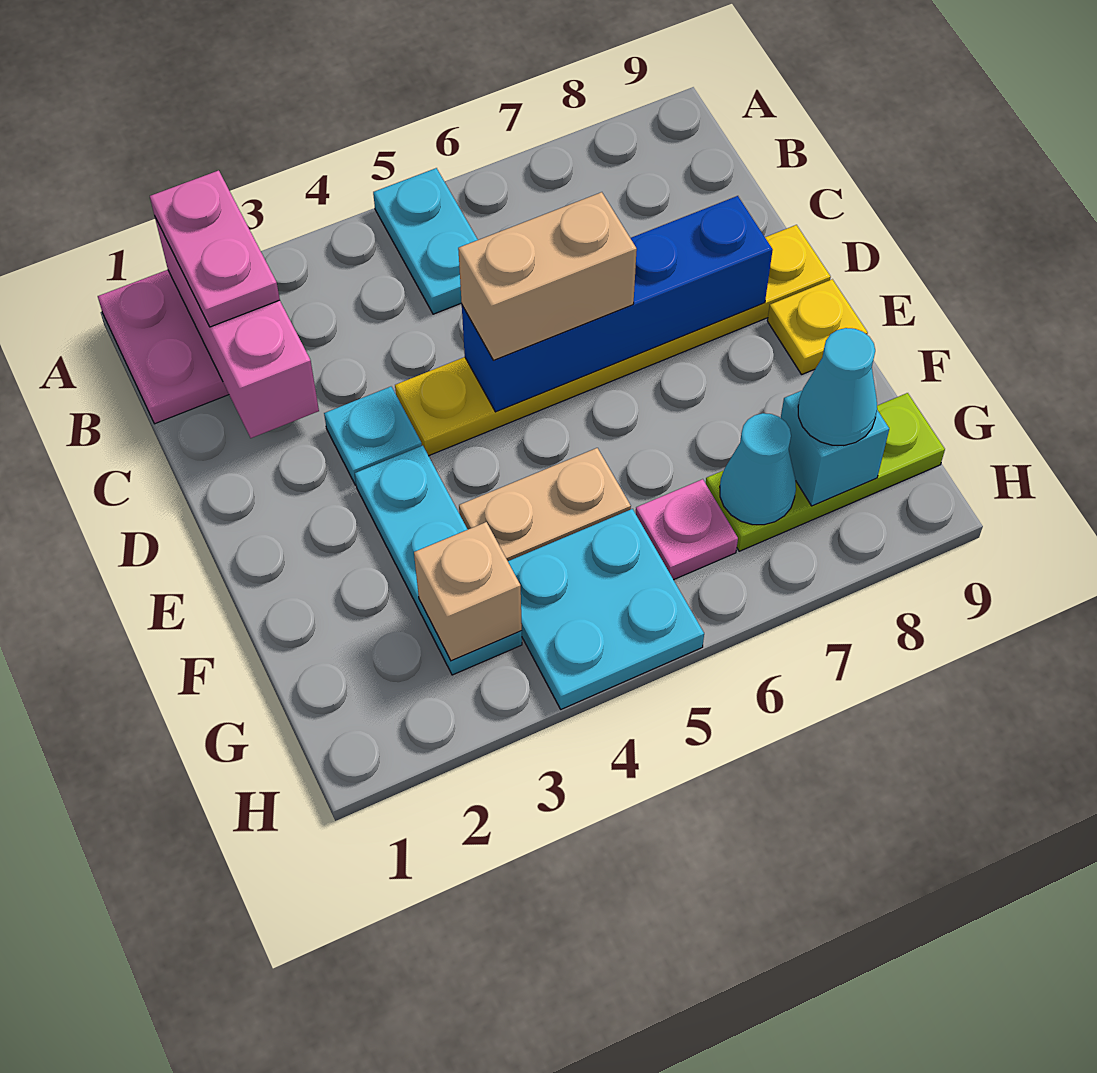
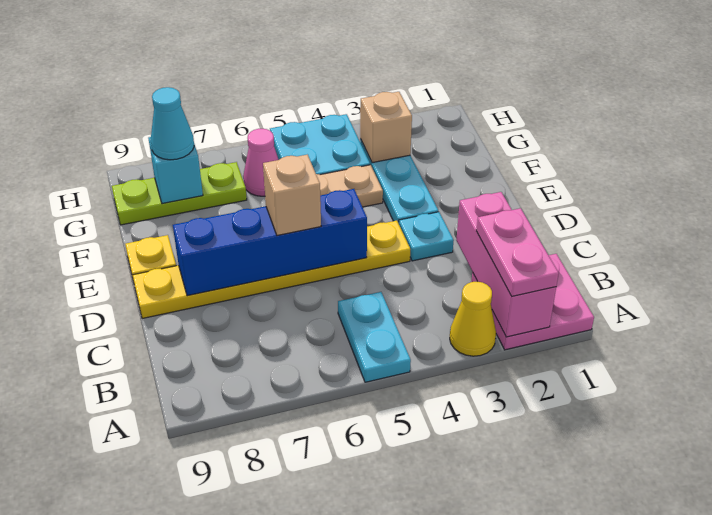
none -> yellow cone A3 level 1
tan brick D5:D6 level 3 -> tan brick D6 level 3
pink plate G6 level 1 -> pink cone G6 level 1
cyan cone G7 level 2 -> none

